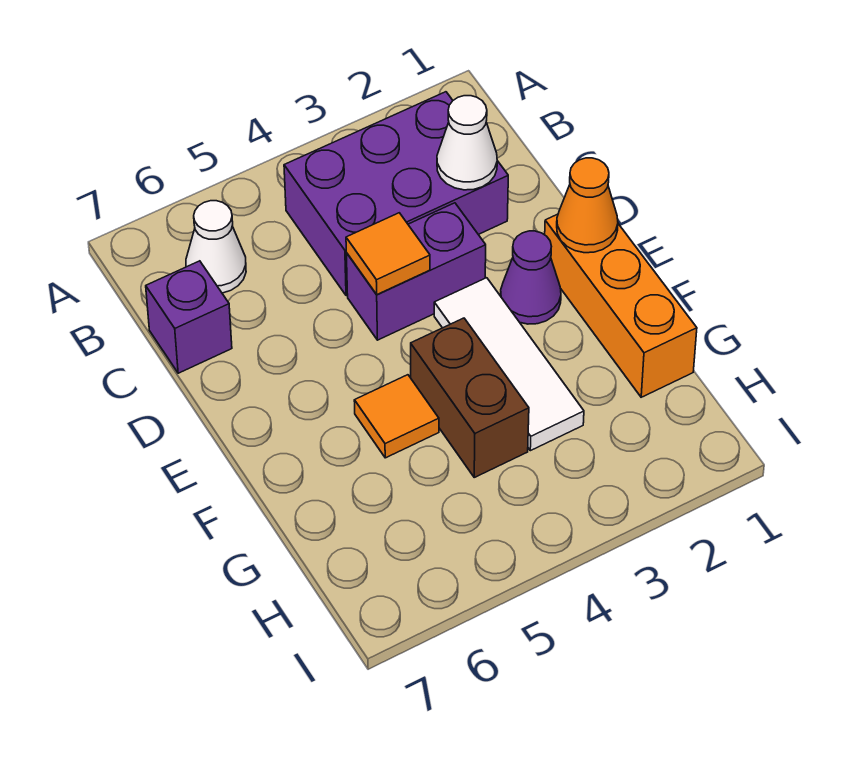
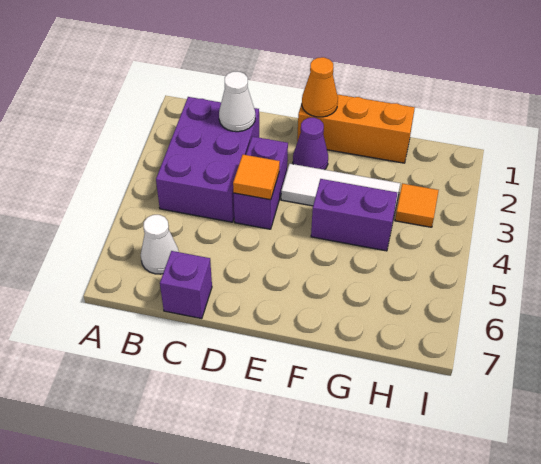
brown brick F4:G4 level 1 -> purple brick F4:G4 level 1
orange tile F5 level 1 -> orange tile H3 level 1

